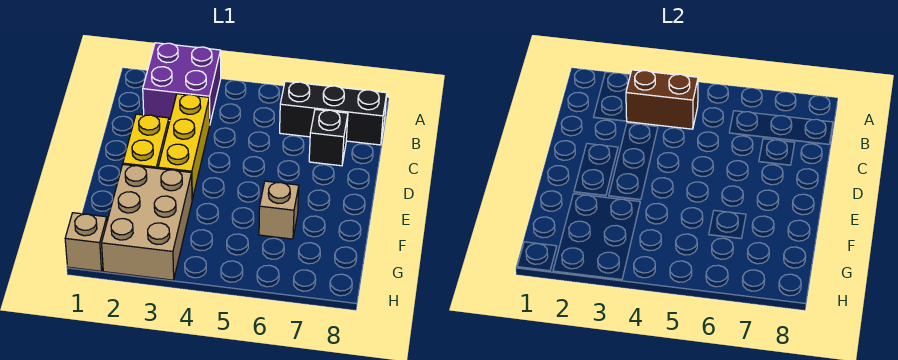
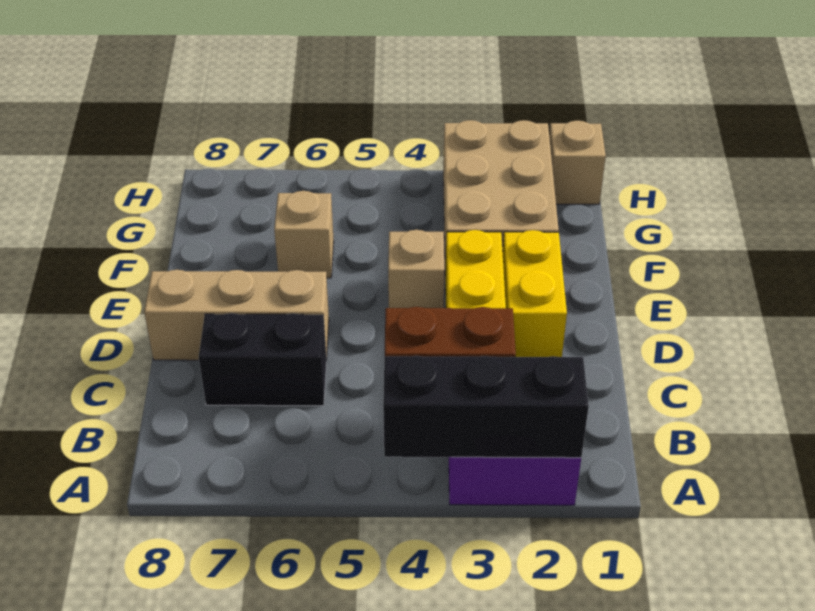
black brick B6:B8 level 1 -> black brick A2:A4 level 2
black brick C7 level 1 -> black brick C6:C7 level 1
none -> tan brick D6:D8 level 1
none -> tan brick E4 level 1

